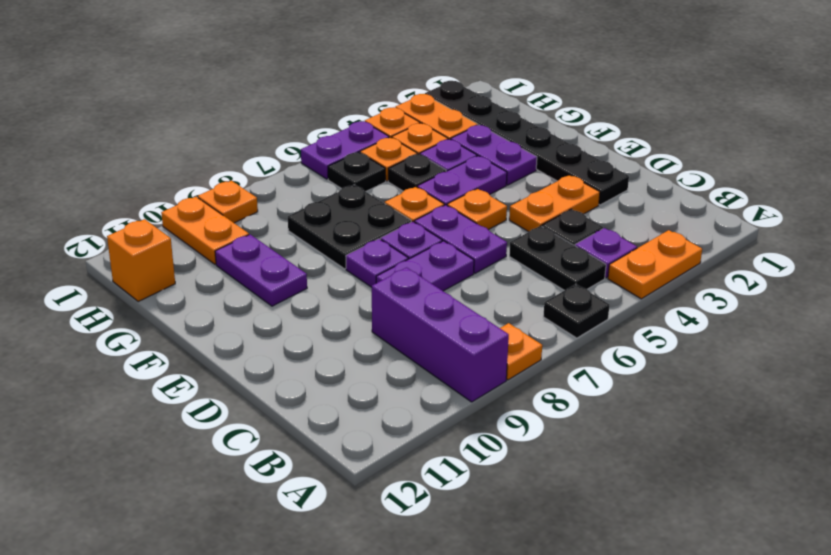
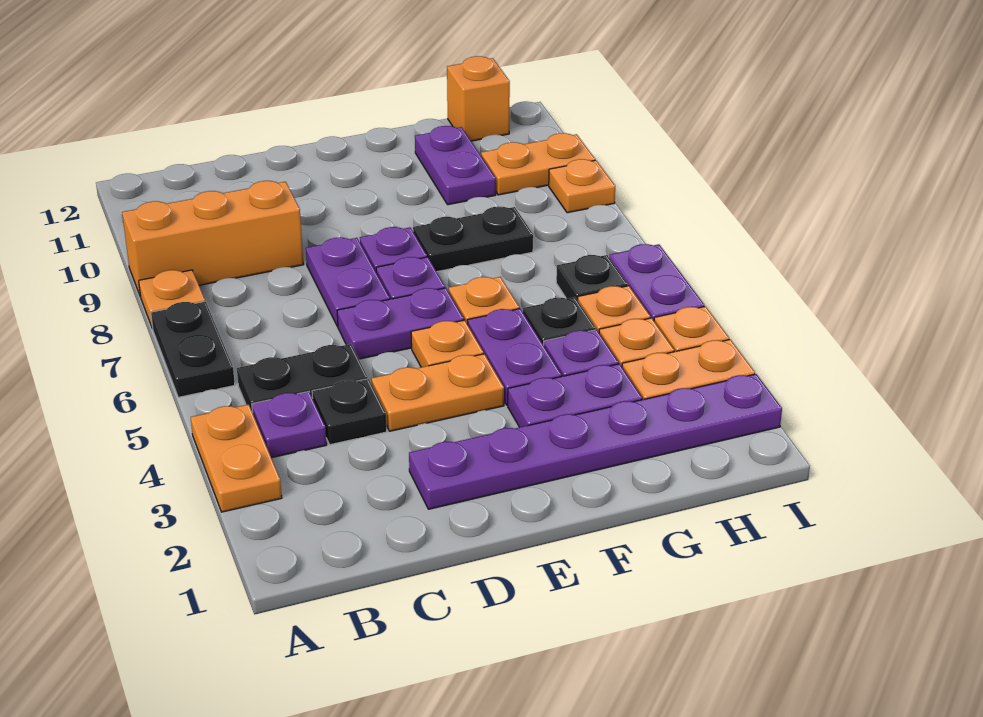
black plate A6 level 1 -> black plate A6:A7 level 1
purple brick A9:C9 level 1 -> orange brick A9:C9 level 1
black plate D2:I2 level 1 -> purple plate D2:I2 level 1
orange plate D3:D4 level 1 -> orange plate D4:E4 level 1
black plate F7:G8 level 1 -> black plate F8:G8 level 1
purple plate F10:G10 level 1 -> purple plate G10:G11 level 1

